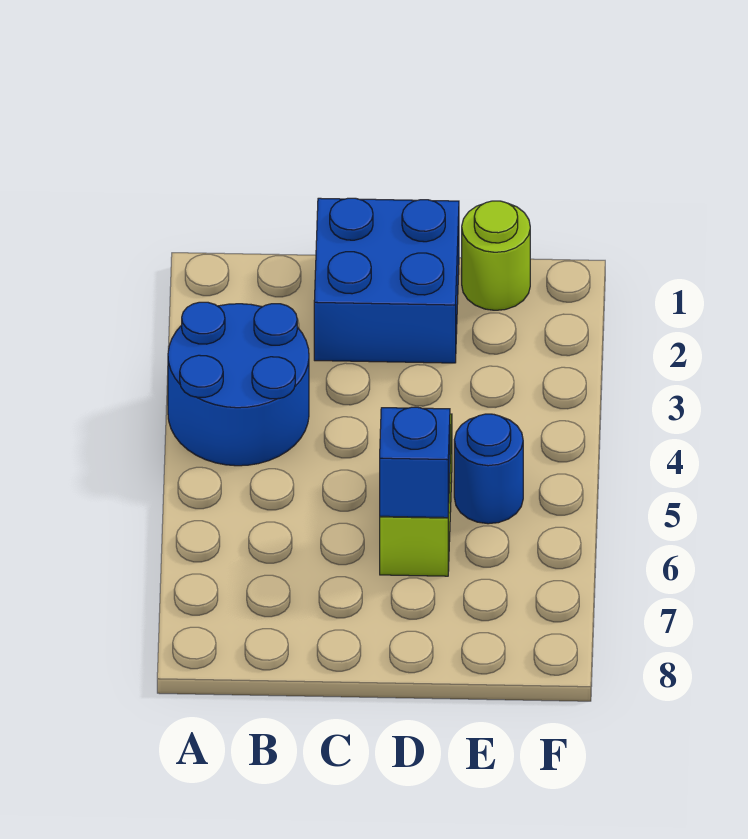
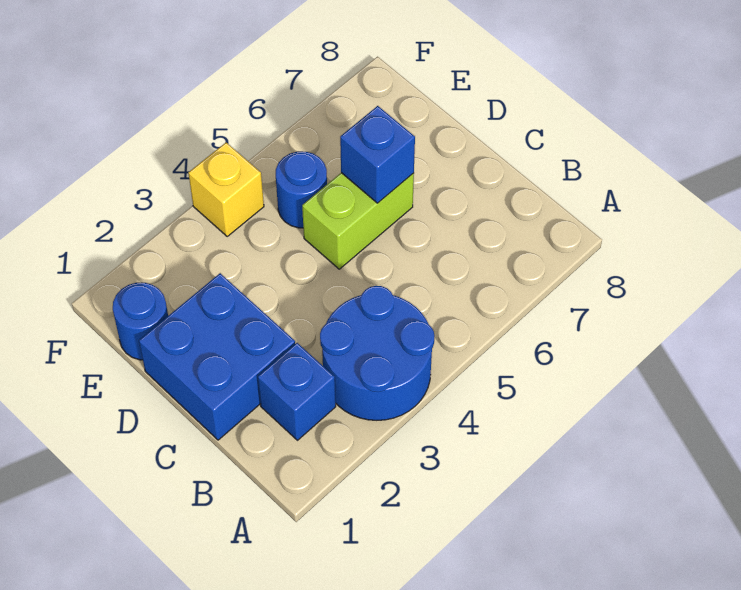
none -> blue brick B2 level 1
lime round brick E1 level 1 -> blue round brick E1 level 1
none -> yellow brick F4 level 1

